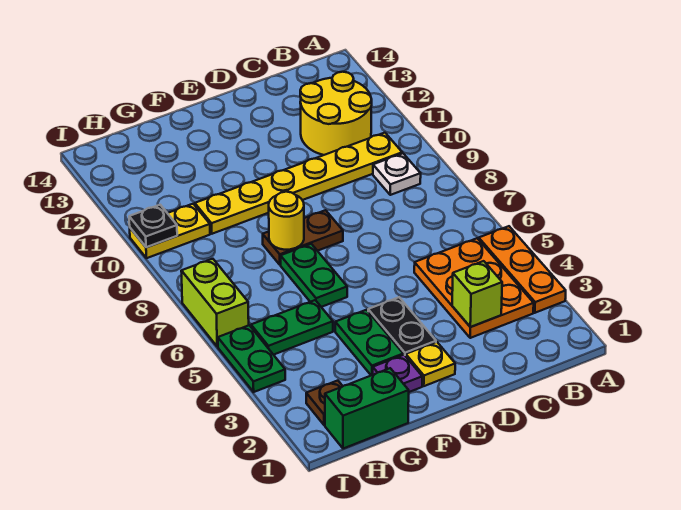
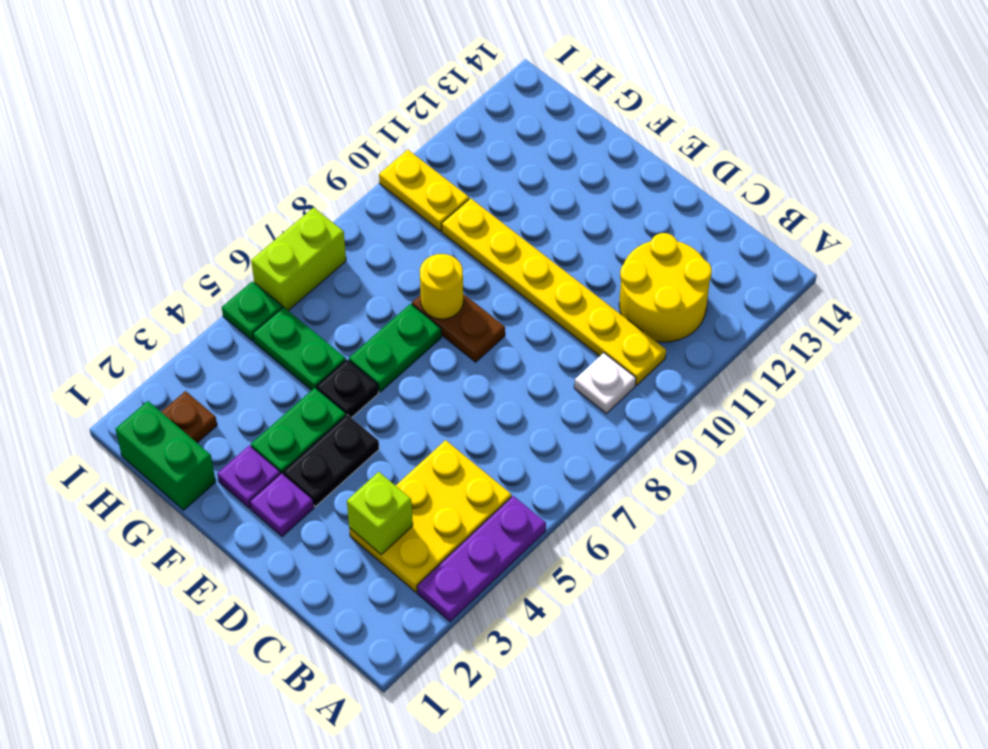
orange plate A3:A5 level 1 -> purple plate A3:A5 level 1
orange plate B3:C5 level 1 -> yellow plate B3:C5 level 1
yellow plate E2 level 1 -> purple plate E2 level 1
green plate I4:I5 level 1 -> green plate I5 level 1
black plate I10 level 2 -> black plate F5 level 1

